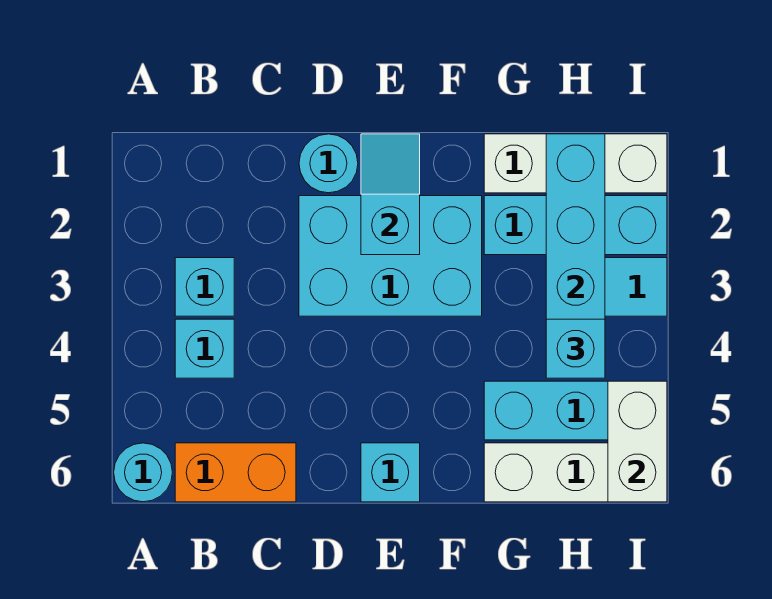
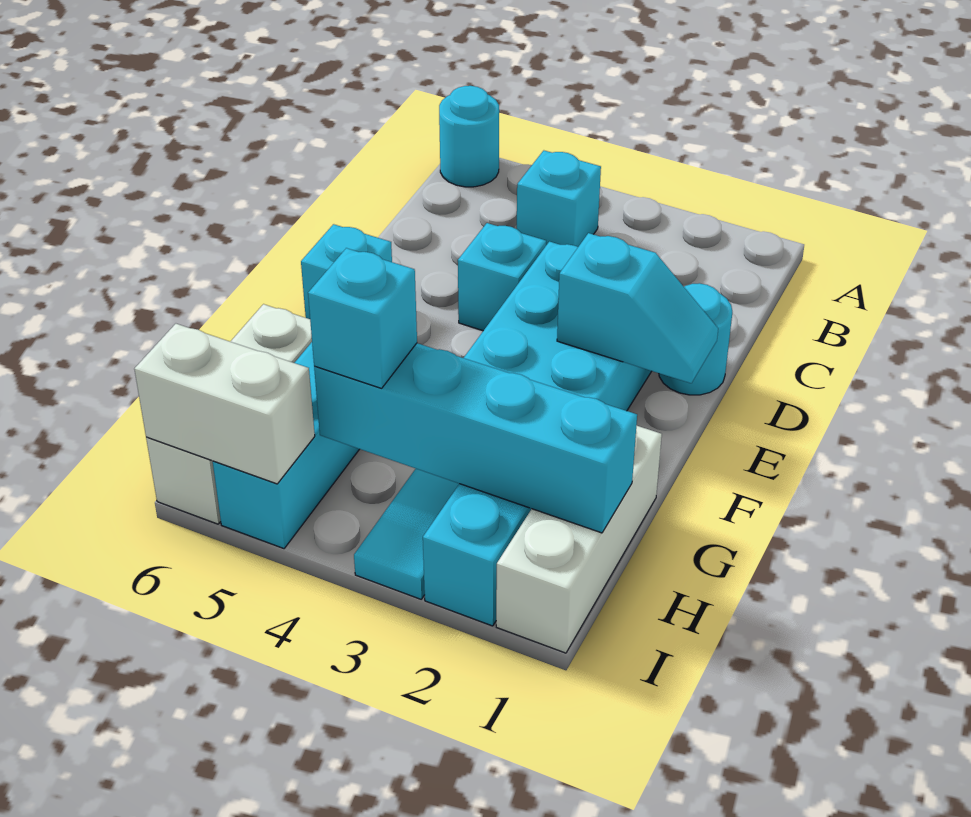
cyan brick B3 level 1 -> cyan brick D4 level 1
orange brick B6:C6 level 1 -> none

